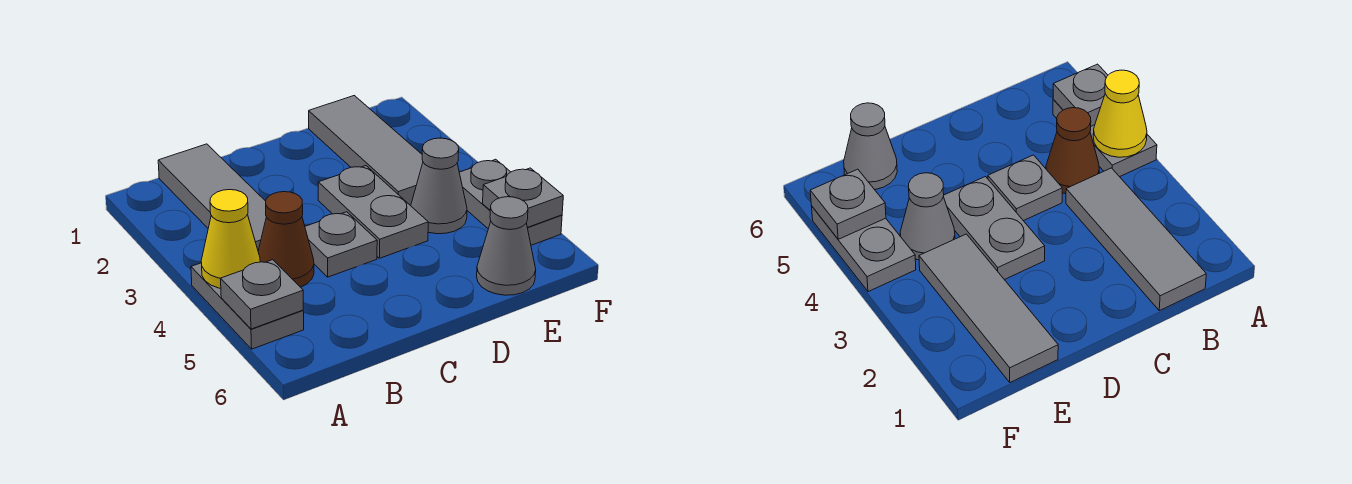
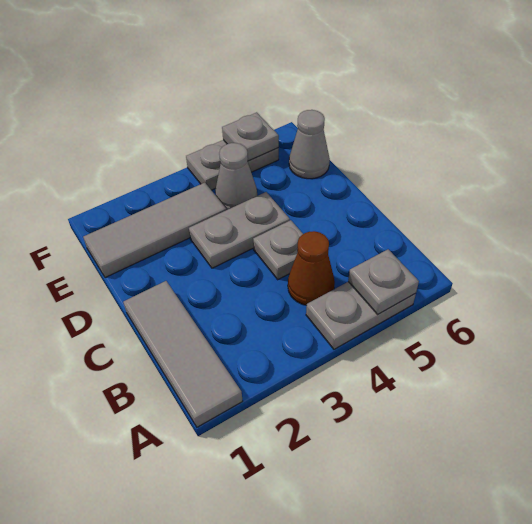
yellow cone A4 level 2 -> none
grey tile B1:B3 level 1 -> grey tile A1:C1 level 1

